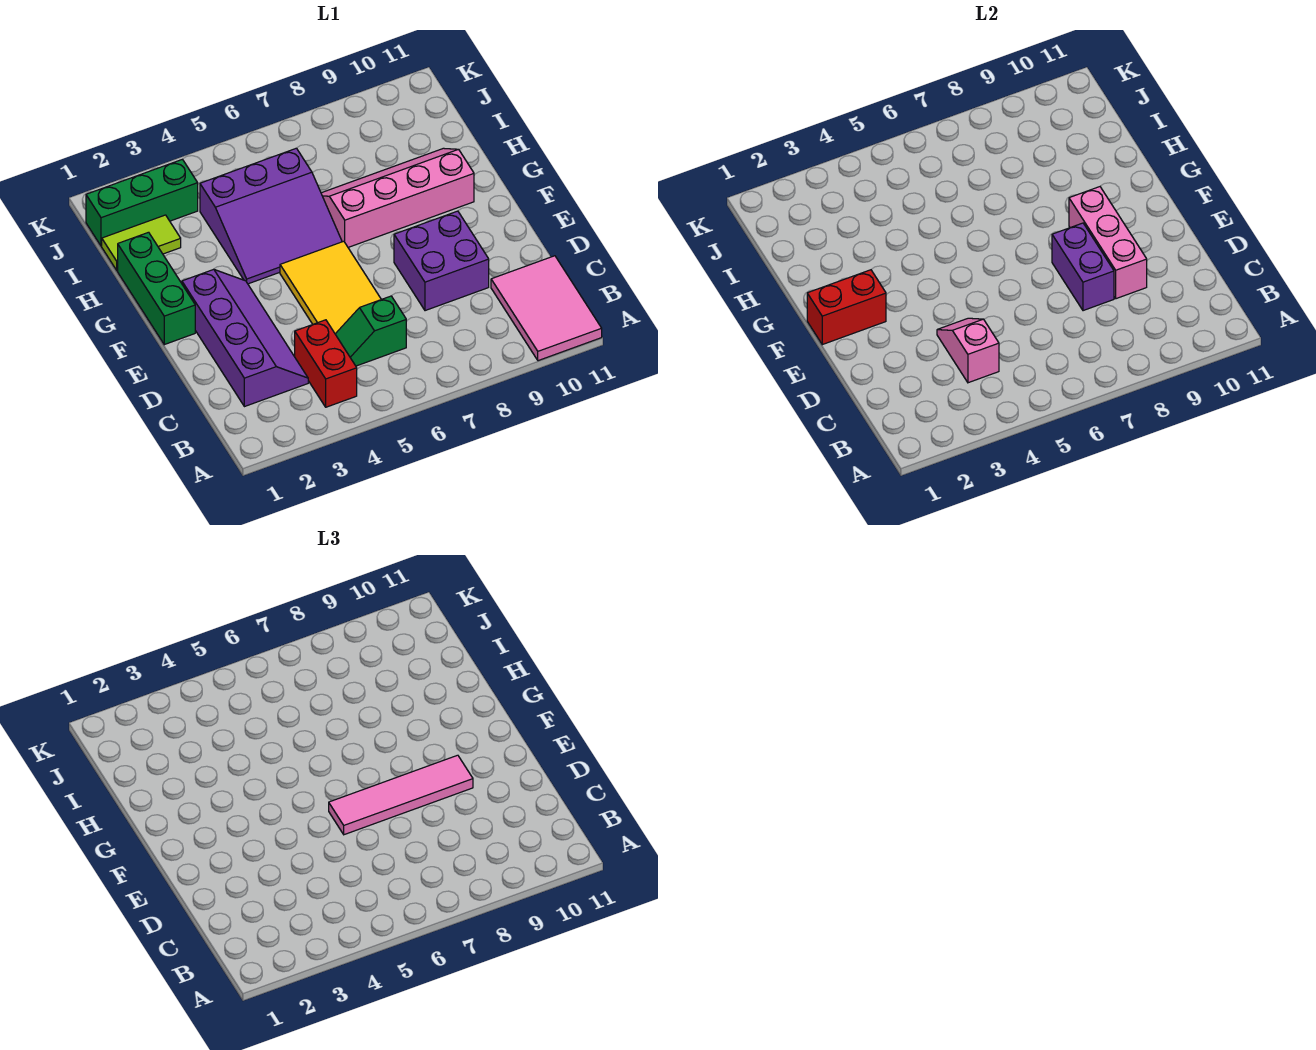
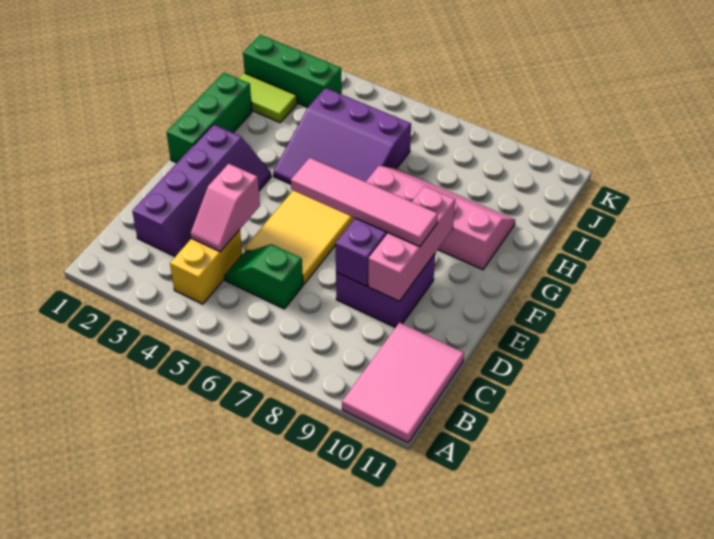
red brick B4:C4 level 1 -> yellow brick B4:C4 level 1
pink slope C4:D4 level 2 top C -> pink slope C4:D4 level 2 top D
red brick F1:F2 level 2 -> none

